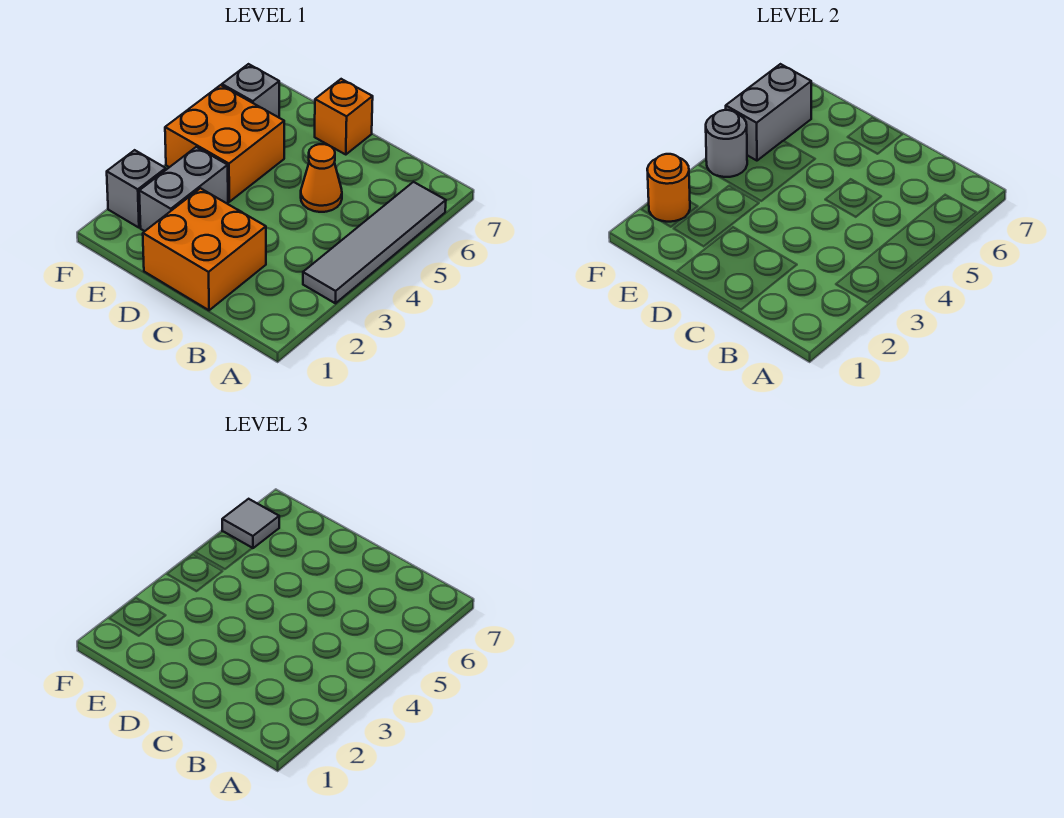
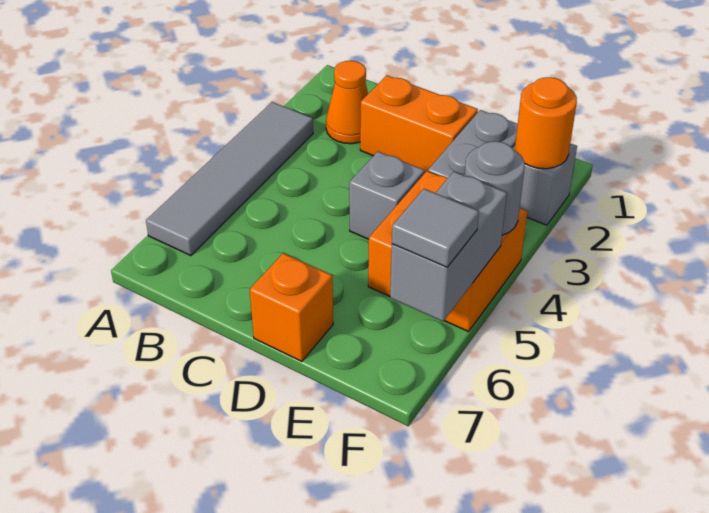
orange brick C1:D2 level 1 -> orange brick C2:D2 level 1
orange cone C5 level 1 -> orange cone B2 level 1
grey brick F6 level 1 -> grey brick D4 level 1

